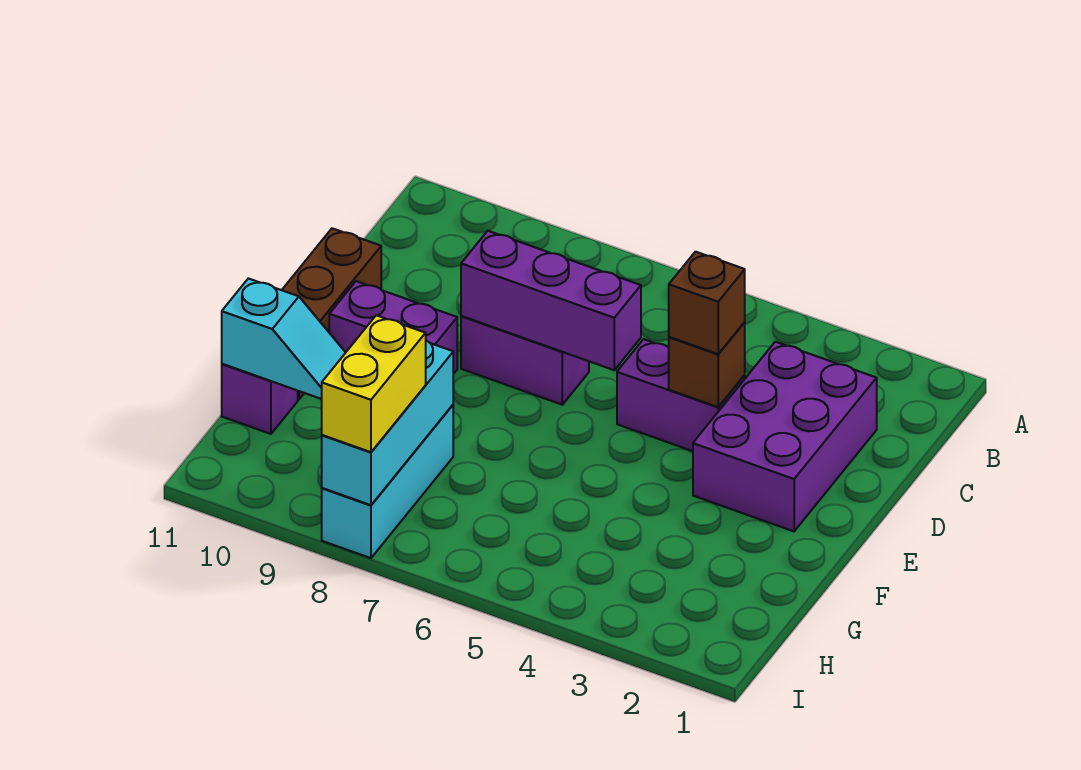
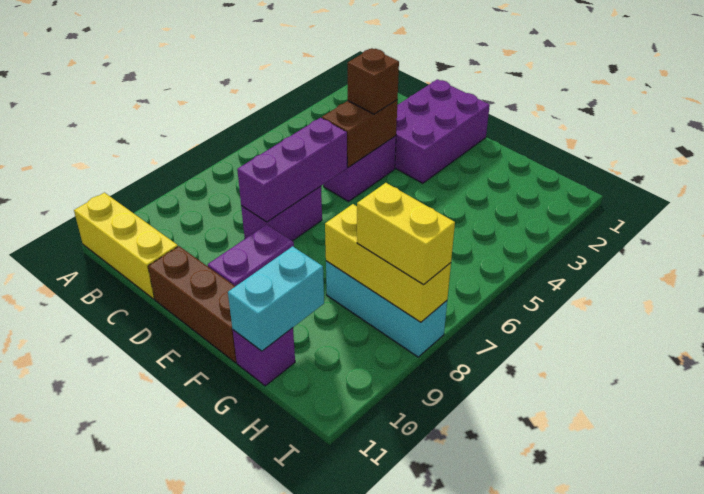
none -> yellow brick A11:C11 level 1
purple brick C2:E3 level 1 -> purple brick D1:E3 level 1
brown brick D4 level 2 -> brown brick D4:D5 level 2
cyan brick G8:I8 level 2 -> yellow brick G8:I8 level 2
cyan slope G10:G11 level 2 top 11 -> cyan brick G10:G11 level 2

